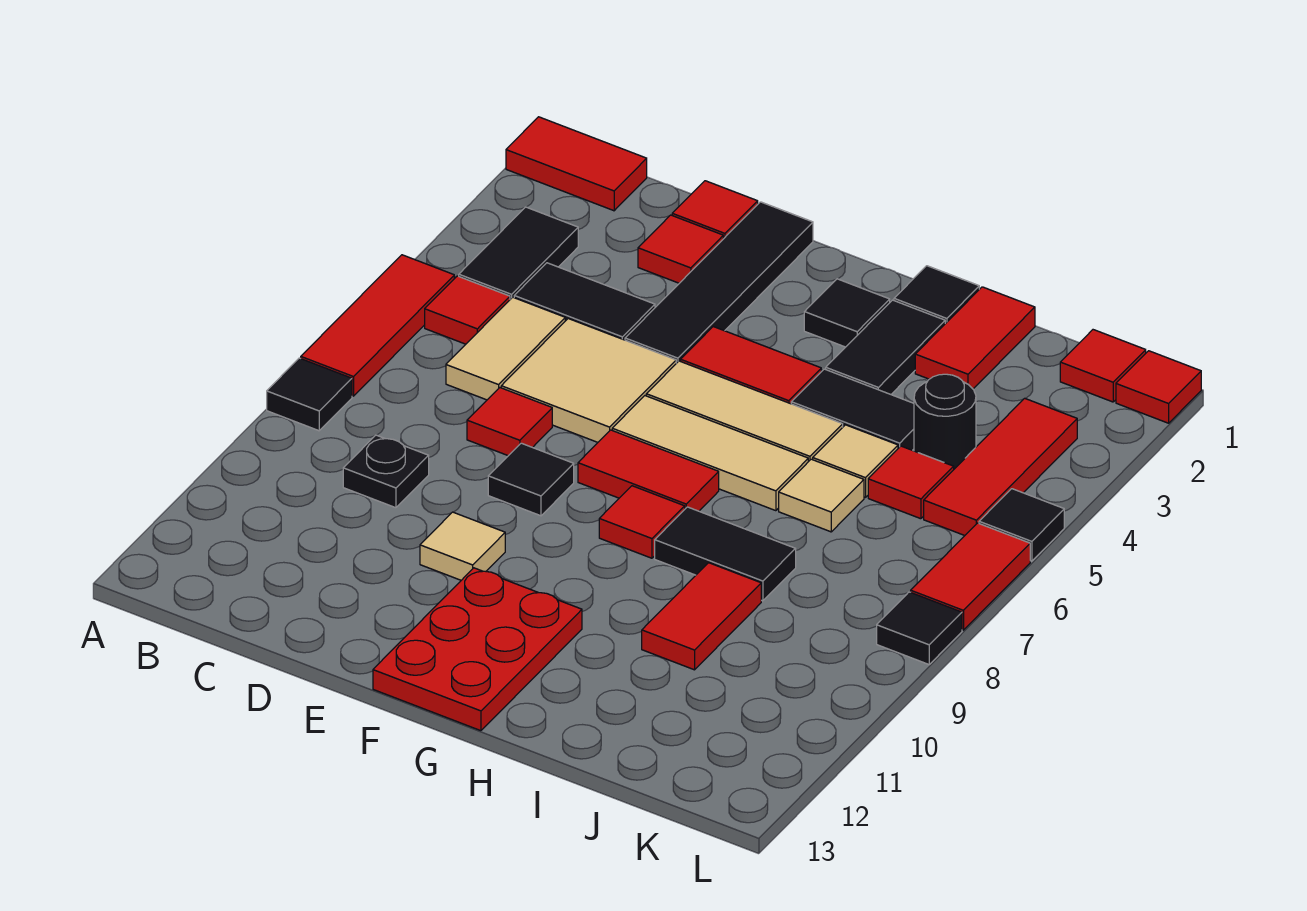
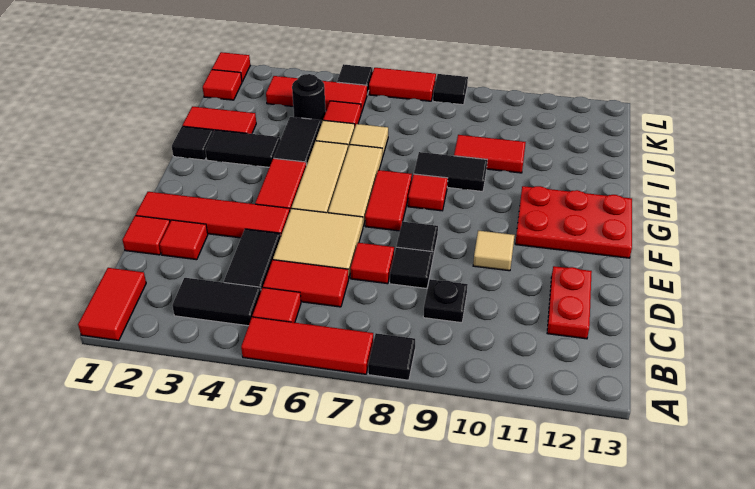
tan tile C5:C6 level 1 -> red tile C5:C6 level 1
none -> red plate C12:D12 level 1
black tile E1:E4 level 1 -> red tile E1:E4 level 1
black tile G2 level 1 -> black tile D8 level 1
black tile H8:I8 level 1 -> black tile H8:H9 level 1

